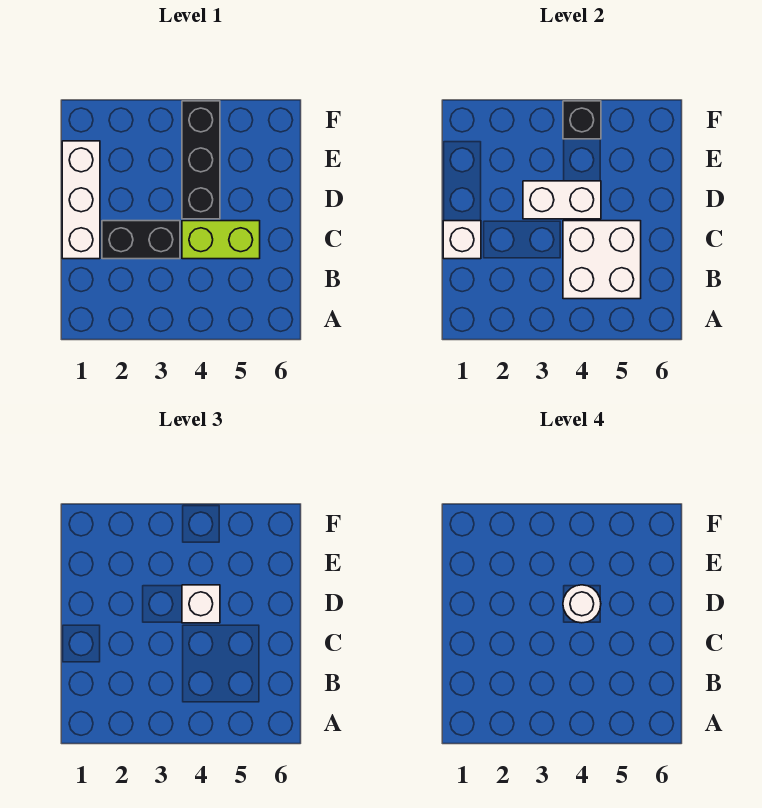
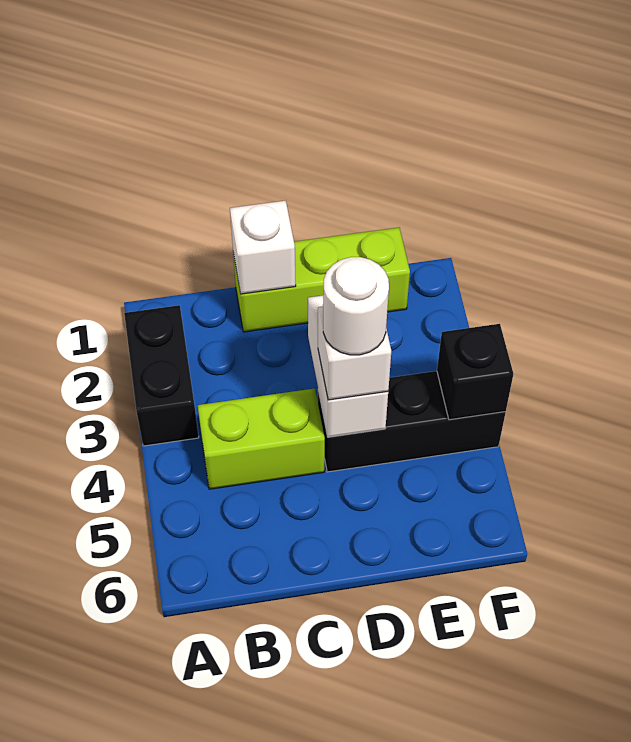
white brick B4:C5 level 2 -> none
white brick C1:E1 level 1 -> lime brick C1:E1 level 1
black brick C2:C3 level 1 -> black brick A2:A3 level 1
lime brick C4:C5 level 1 -> lime brick B4:C4 level 1

